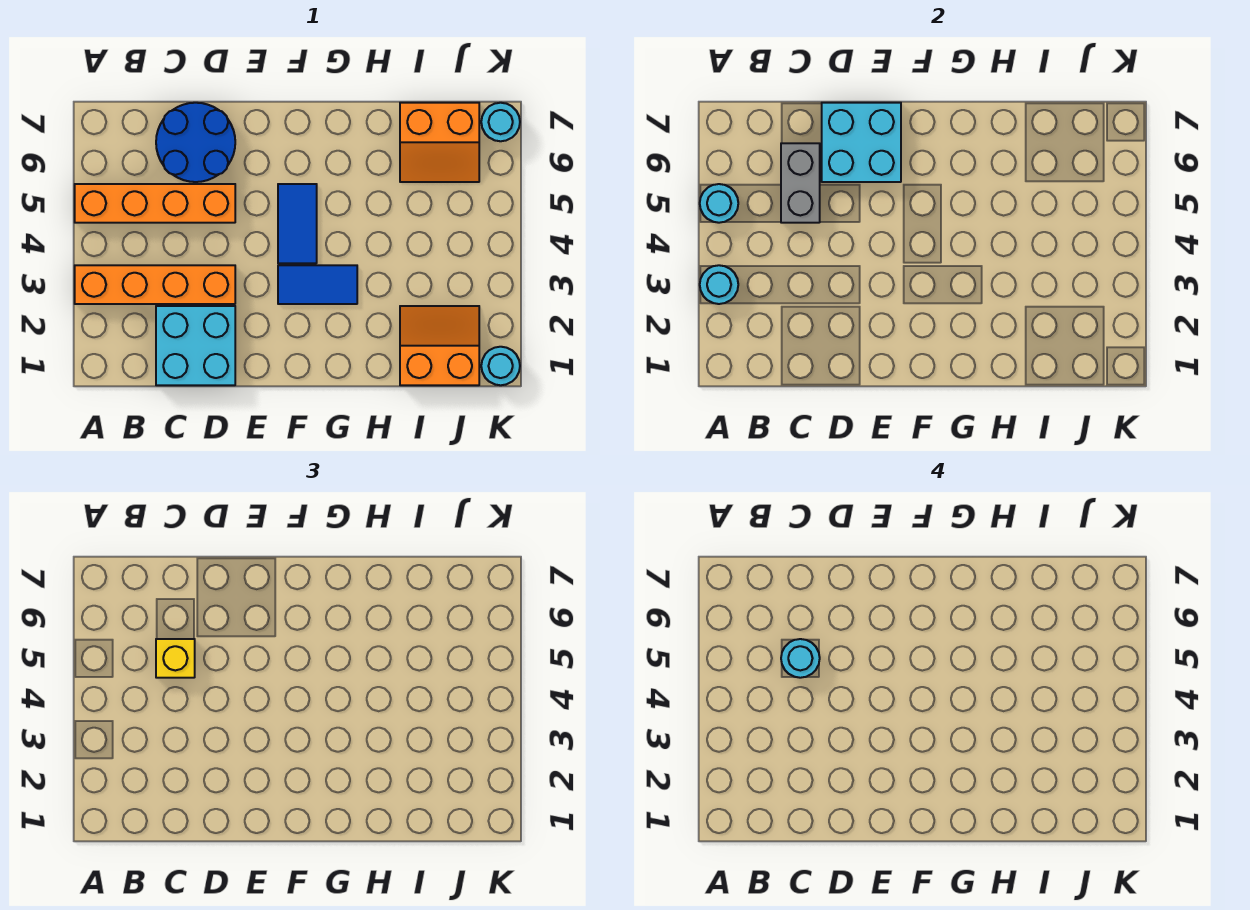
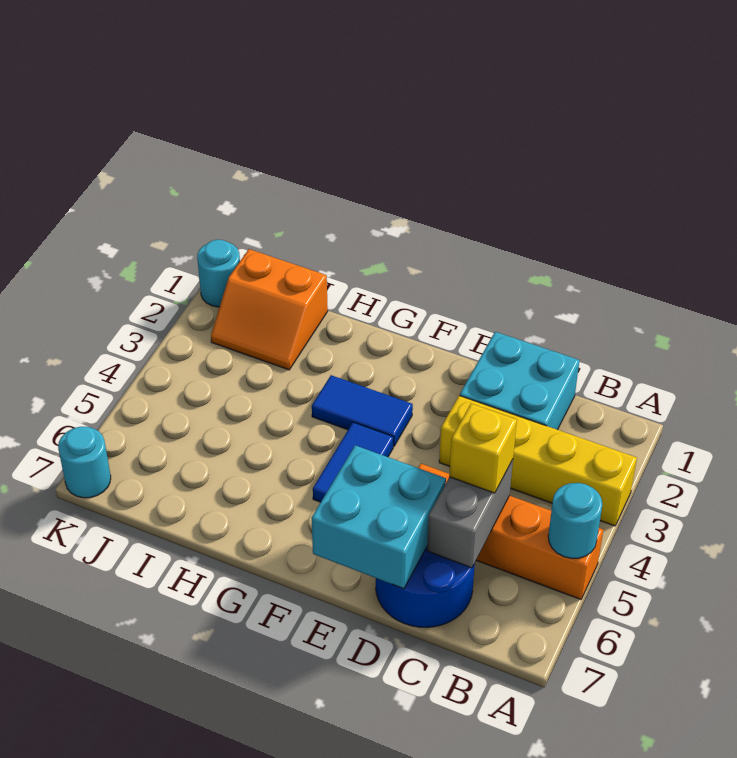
orange brick A3:D3 level 1 -> yellow brick A3:D3 level 1
cyan round brick A3 level 2 -> none
cyan round brick C5 level 4 -> none
orange slope I6:J7 level 1 top 7 -> none

